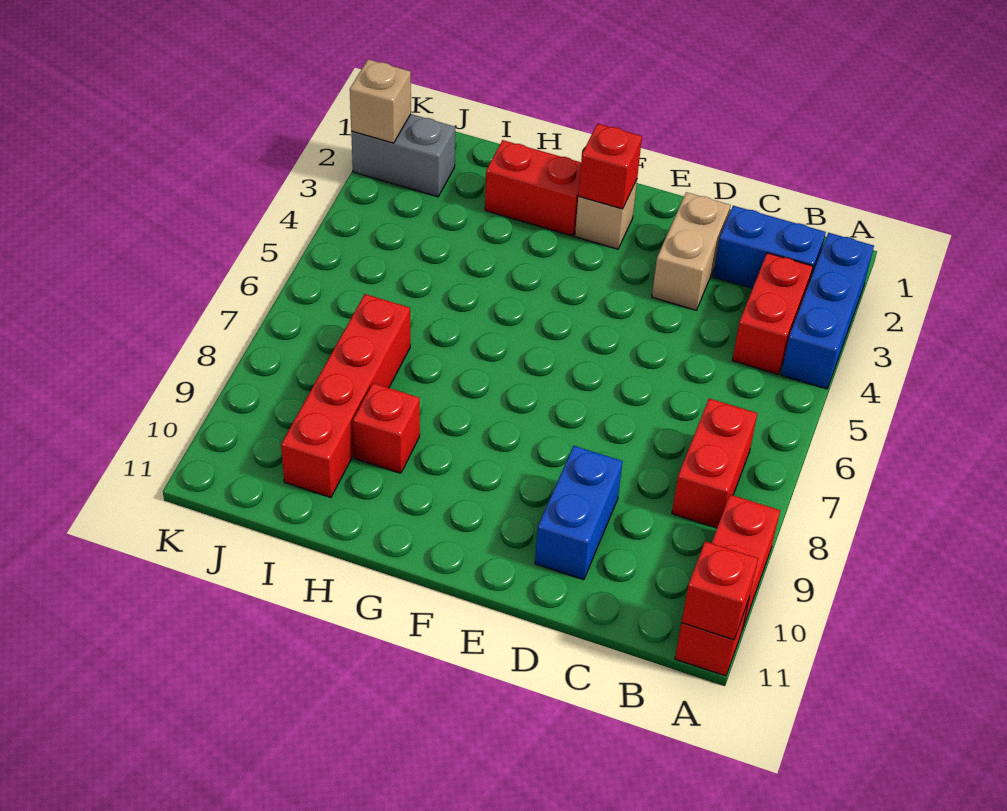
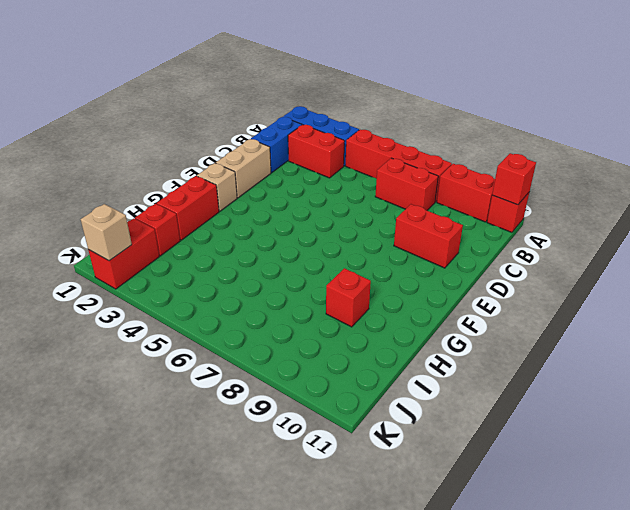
tan brick D2:D3 level 1 -> tan brick D2:E2 level 1
blue brick D9:D10 level 1 -> red brick D9:D10 level 1
red brick F2 level 2 -> red brick I2 level 1
red brick I7:I10 level 1 -> red brick A5:A8 level 1
grey brick J2:K2 level 1 -> red brick J2:K2 level 1

